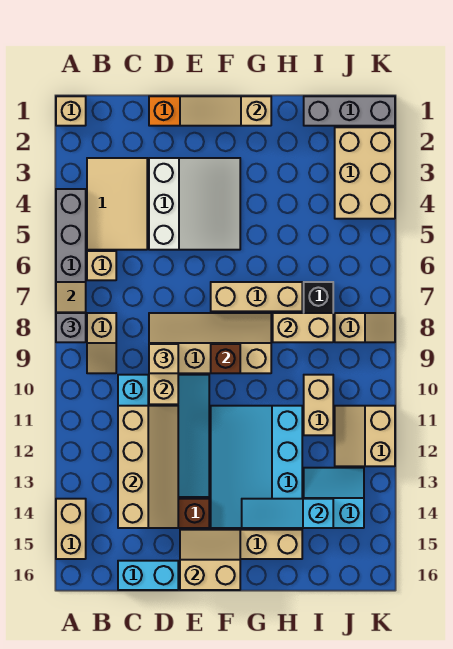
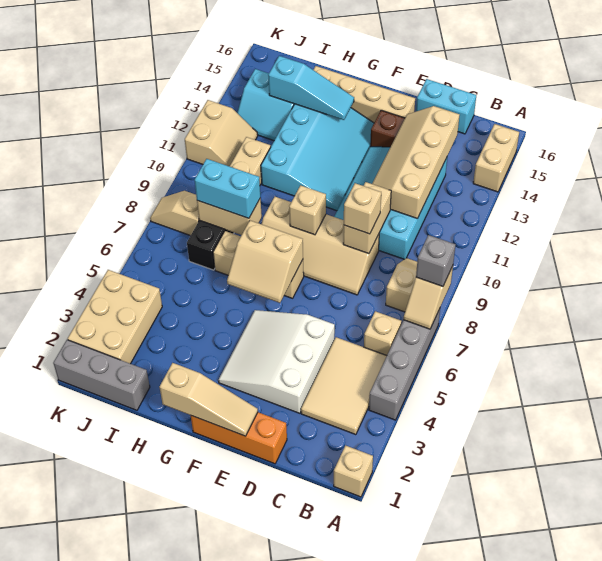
tan slope E15:F16 level 2 top 16 -> tan slope F6:G7 level 2 top 7
brown brick F9 level 2 -> tan brick F9 level 2
none -> cyan brick H8:I8 level 3

